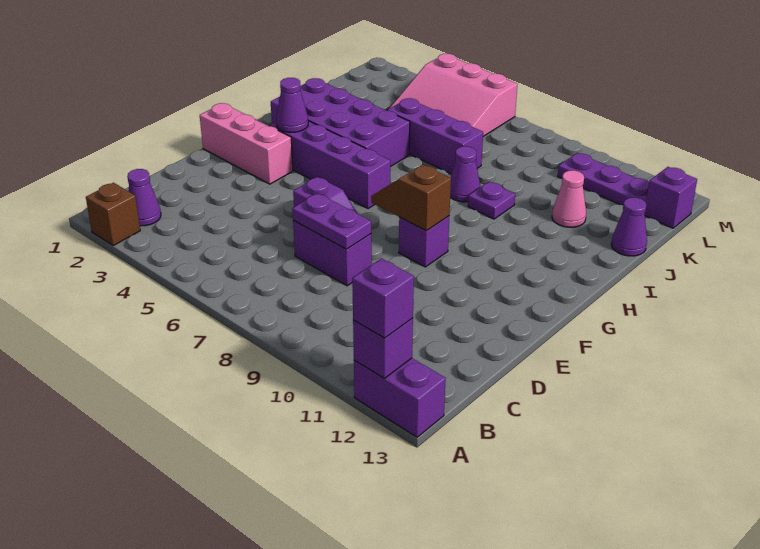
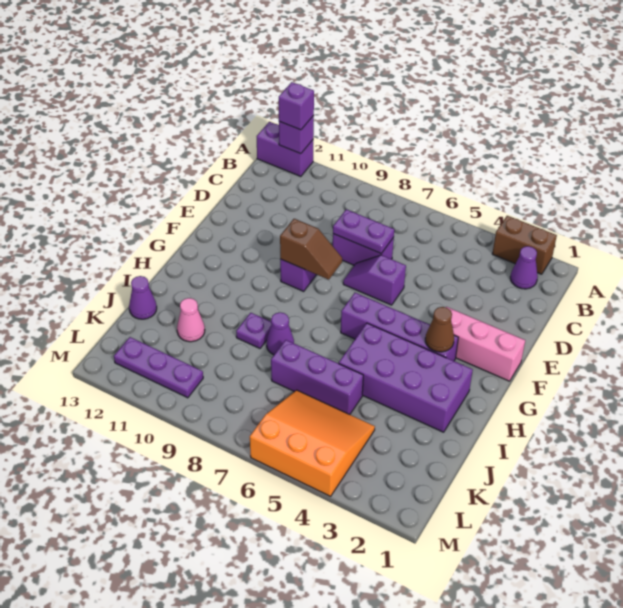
brown brick A2 level 1 -> brown brick A2:A3 level 1
purple cone G3 level 2 -> brown cone G3 level 2
pink slope K4:M6 level 1 top M -> orange slope K4:M6 level 1 top M
purple brick L13 level 1 -> none

